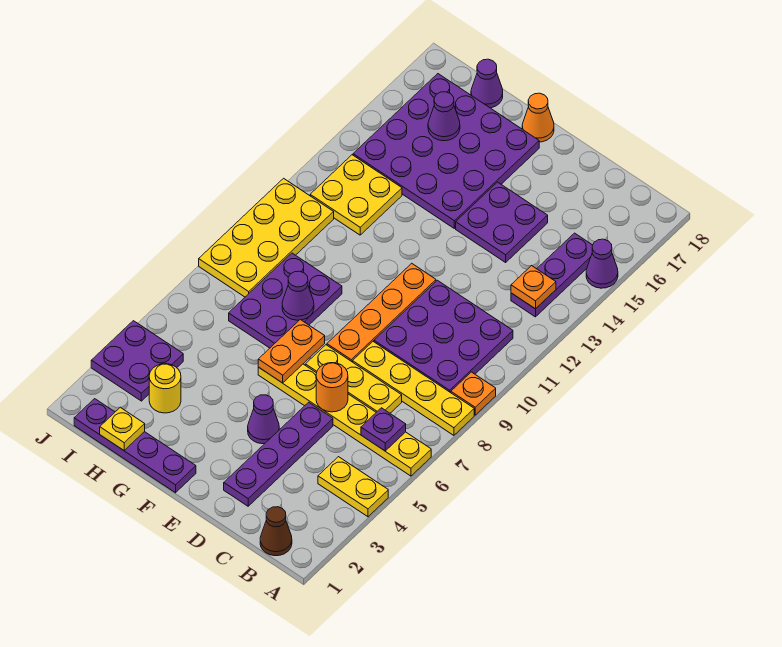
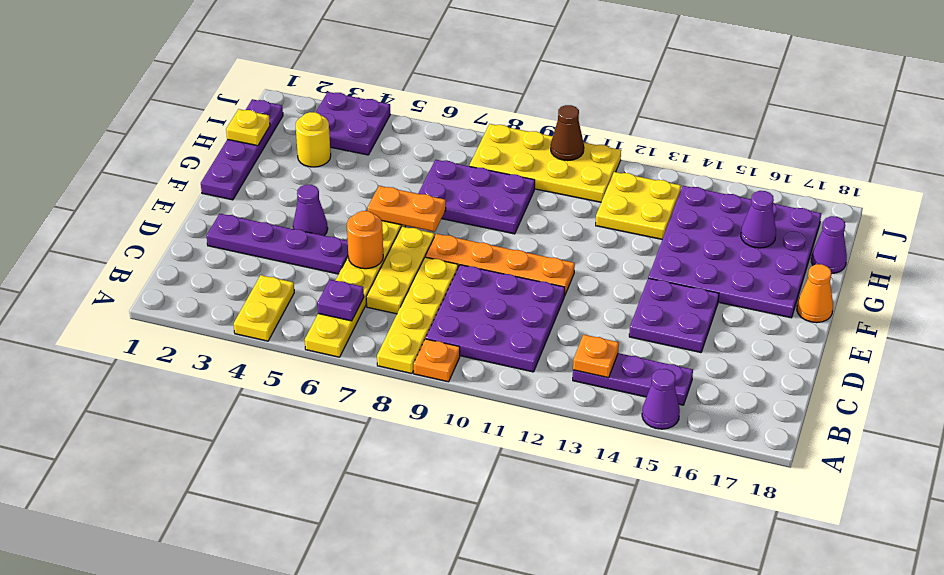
brown cone B1 level 1 -> brown cone J10 level 2
purple cone G8 level 2 -> none

